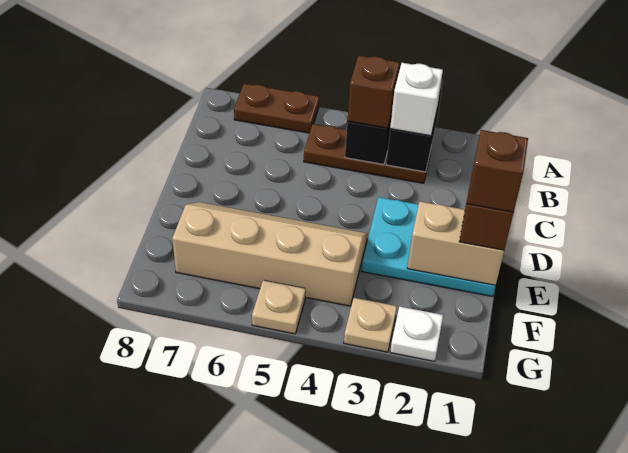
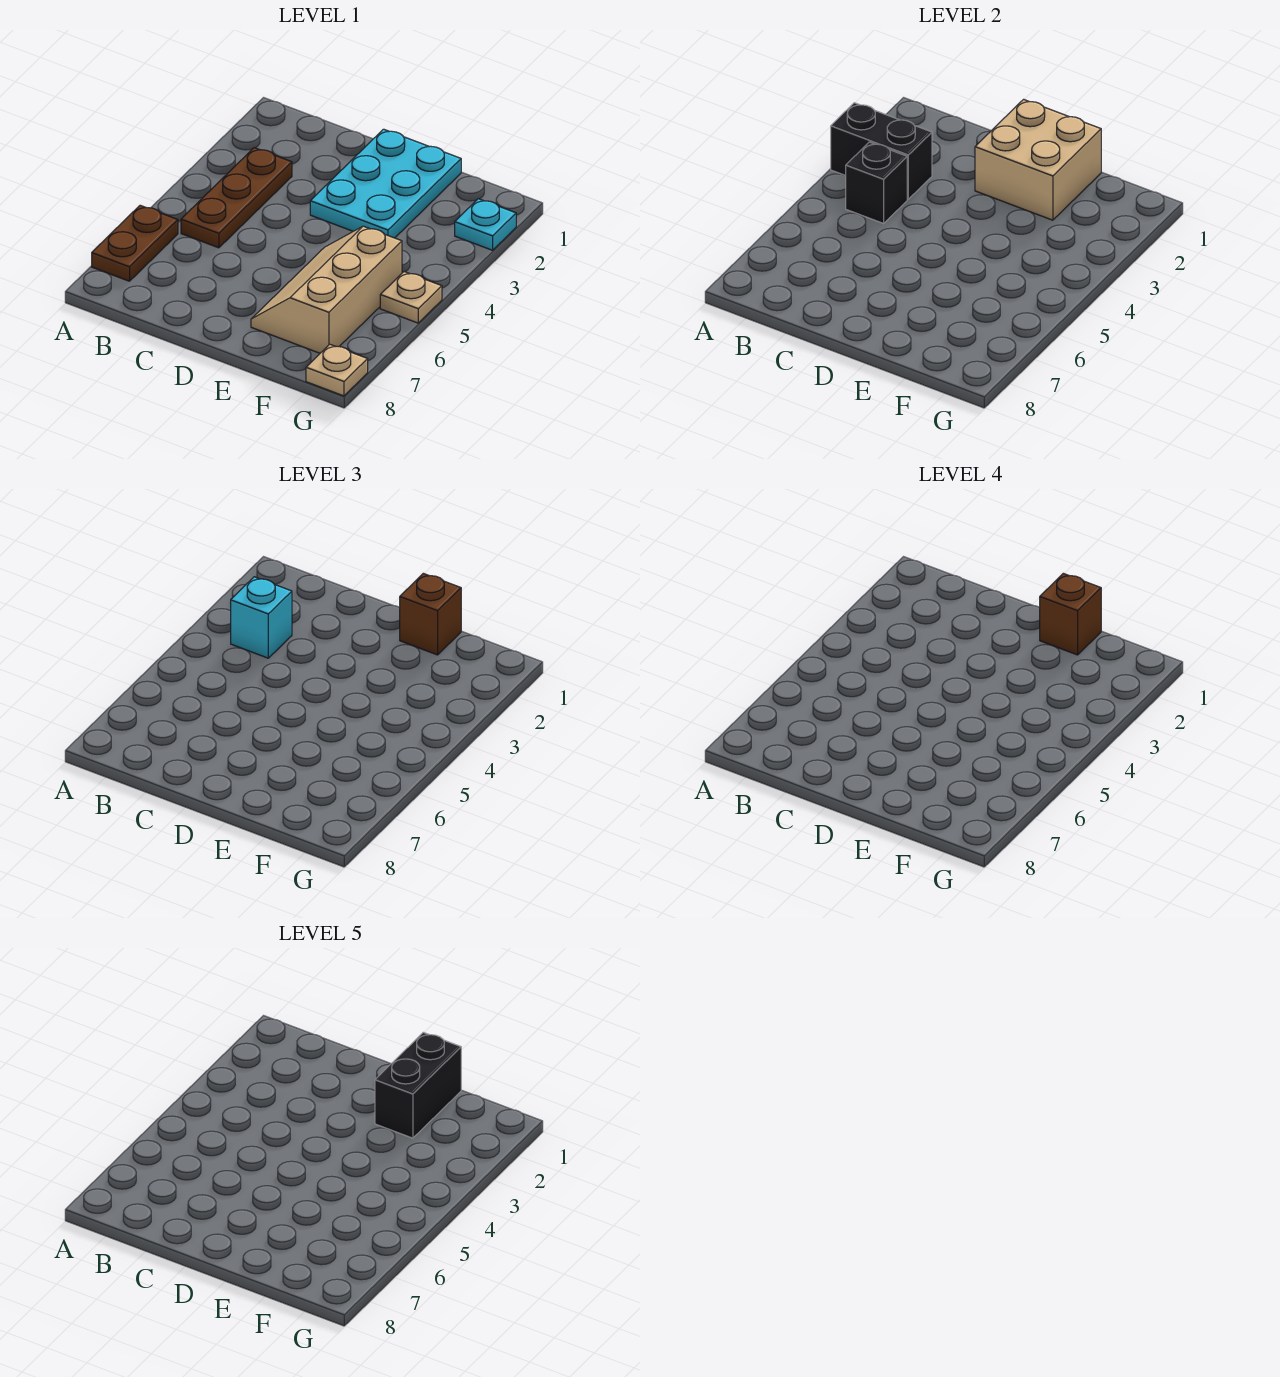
white brick B3 level 3 -> cyan brick B3 level 3
brown brick B4 level 3 -> none
tan brick E1:E2 level 2 -> tan brick D1:E2 level 2
none -> black brick E1:E2 level 5
tan slope E4:F7 level 1 top F -> tan slope E5:F7 level 1 top F
white plate G2 level 1 -> cyan plate G2 level 1
tan plate G3 level 1 -> tan plate G8 level 1

